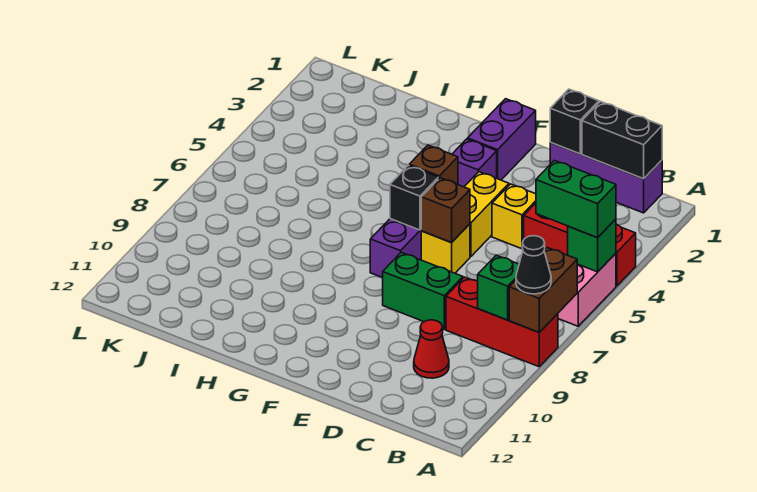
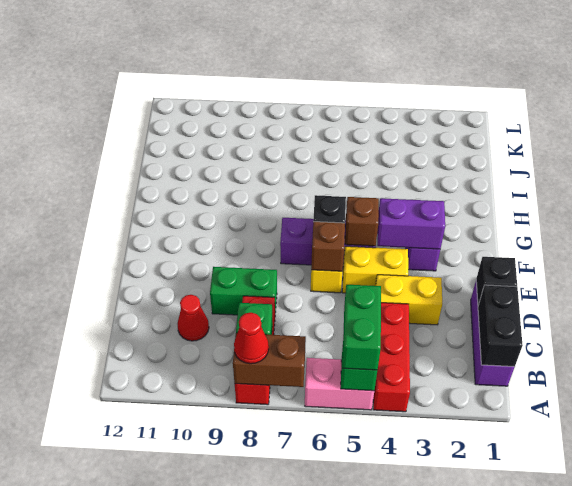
black cone A8 level 3 -> red cone A8 level 3
yellow brick D4 level 1 -> yellow brick D3:D4 level 1
green brick D8:E8 level 1 -> green brick D8:D9 level 1
purple brick F1:F2 level 1 -> purple brick F3:F4 level 2

